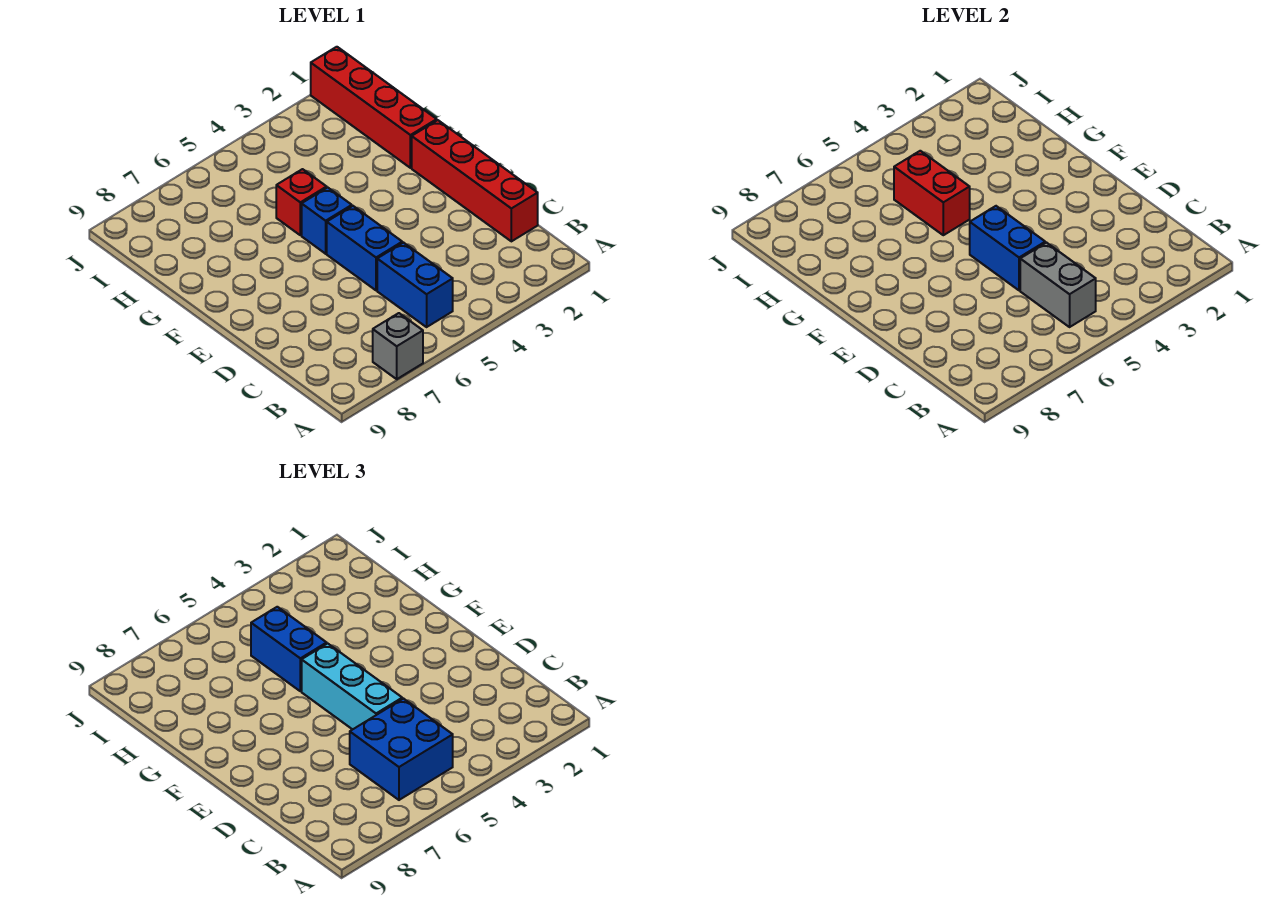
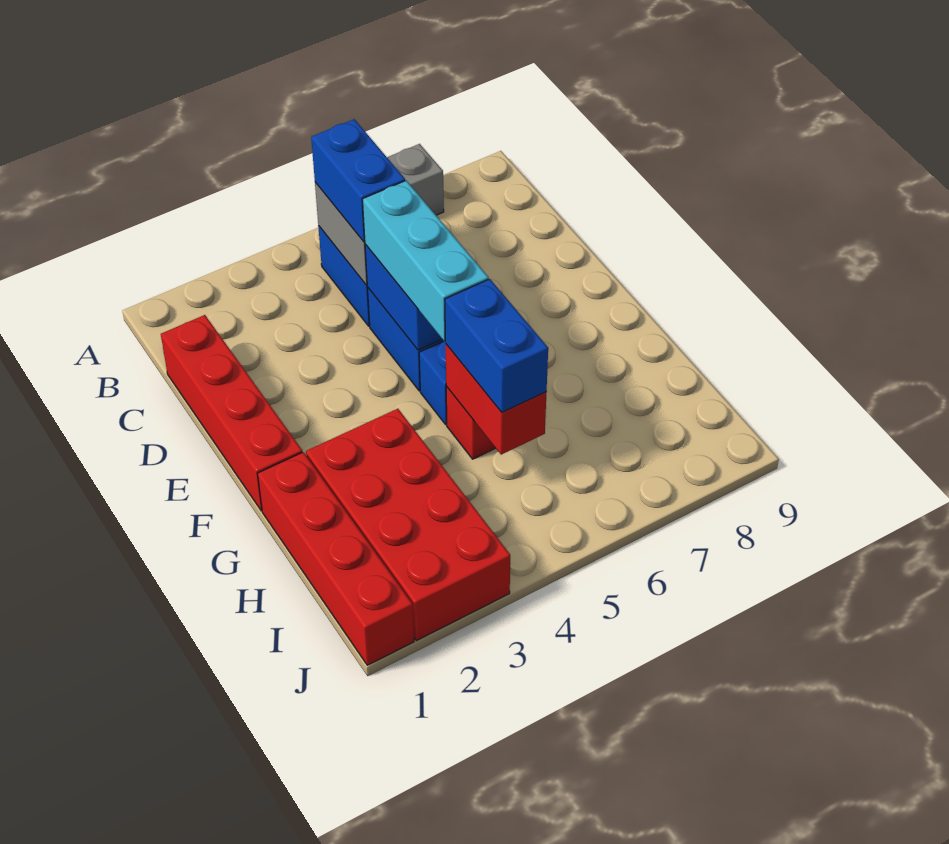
blue brick B5:C6 level 3 -> blue brick B5:C5 level 3
none -> red brick G2:J3 level 1

